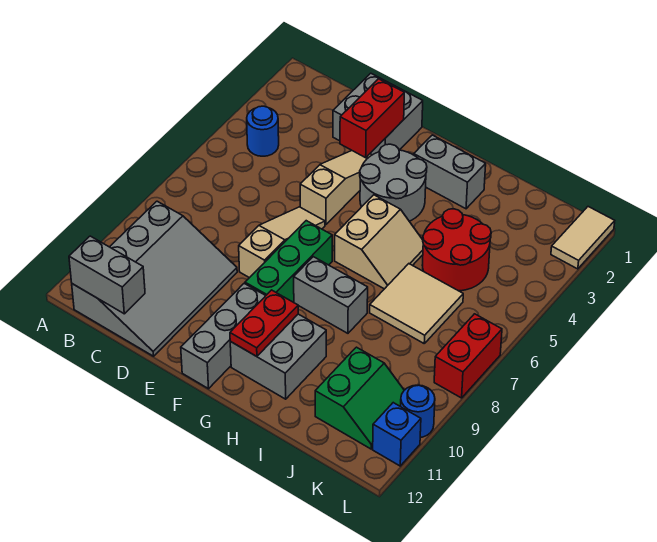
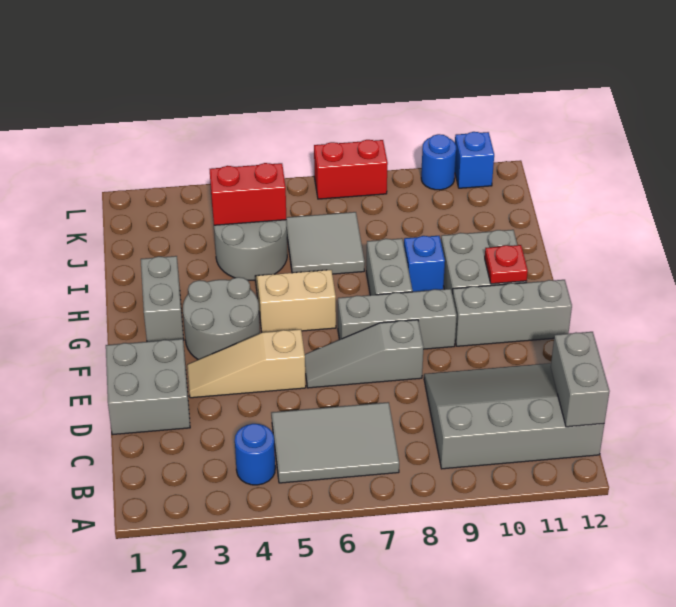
none -> grey tile B5:C7 level 1
red brick E2:E3 level 2 -> red brick J4:J5 level 2
tan slope E6:E8 level 1 top 8 -> grey slope E6:E8 level 1 top 8
green brick F7:F9 level 1 -> grey brick F7:F9 level 1
red plate G10:G11 level 2 -> red plate G11 level 2
none -> blue brick H9 level 1
red round brick I4:J5 level 1 -> grey round brick I4:J5 level 1
tan tile I6:J7 level 1 -> grey tile I6:J7 level 1
green slope J10:K11 level 1 top J -> none
tan tile L1:L2 level 1 -> none

